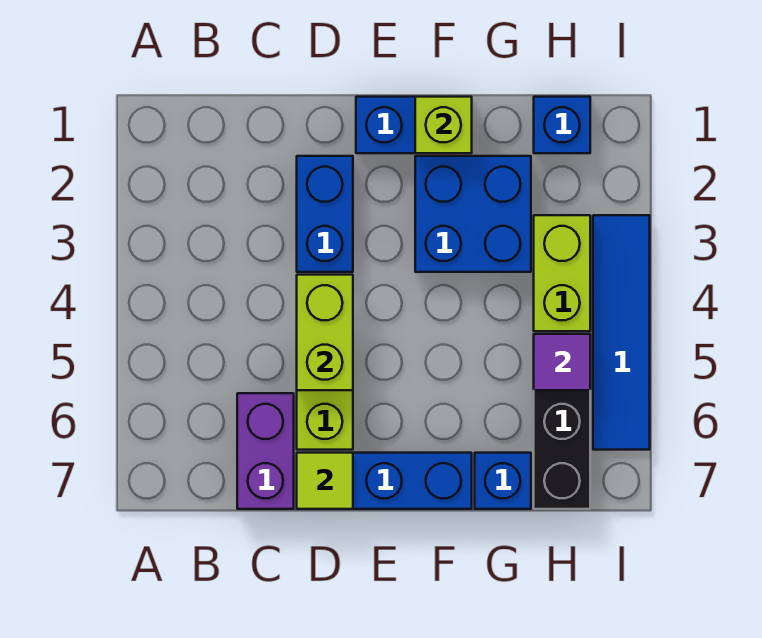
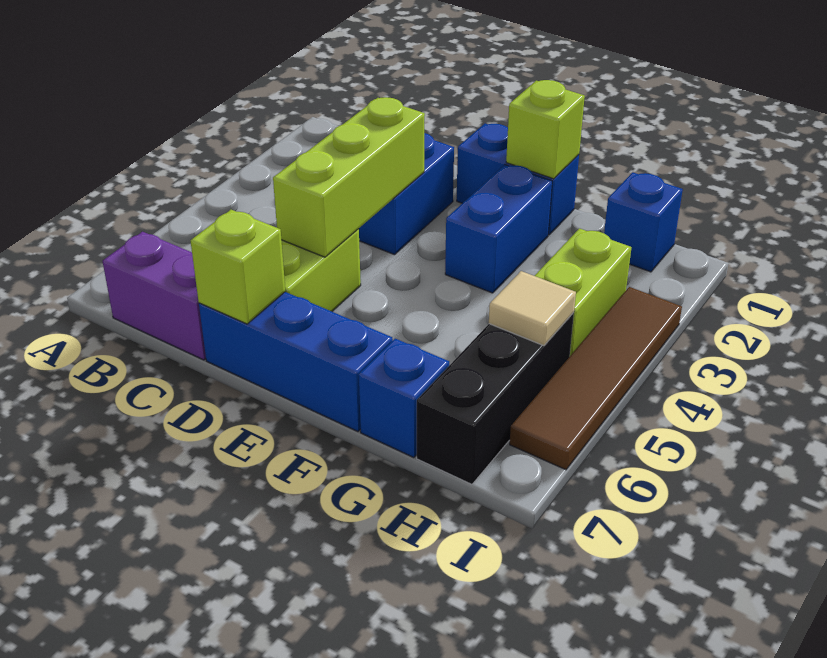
purple brick C6:C7 level 1 -> purple brick B7:C7 level 1
lime brick D4:D5 level 2 -> lime brick D3:D5 level 2
lime tile D7 level 2 -> lime brick D7 level 2
blue brick F2:G3 level 1 -> blue brick F2:F3 level 1
purple tile H5 level 2 -> tan tile H5 level 2
blue tile I3:I6 level 1 -> brown tile I3:I6 level 1

